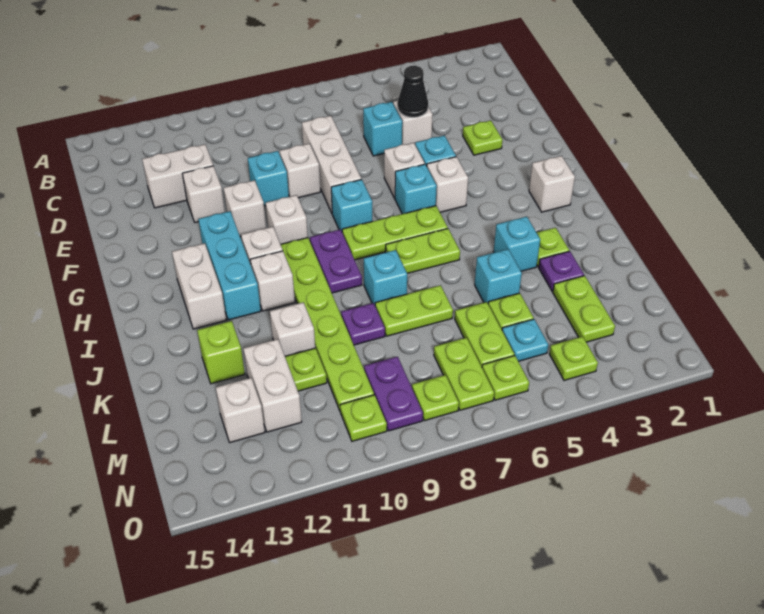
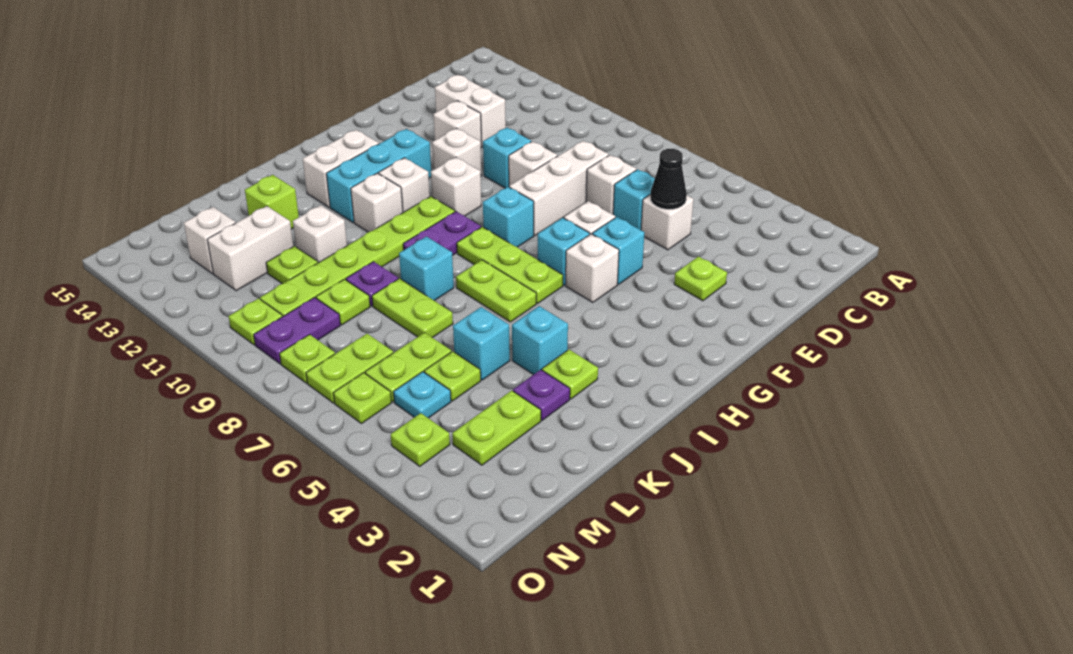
white brick H2 level 1 -> white brick D7 level 1
none -> lime plate L9 level 1

